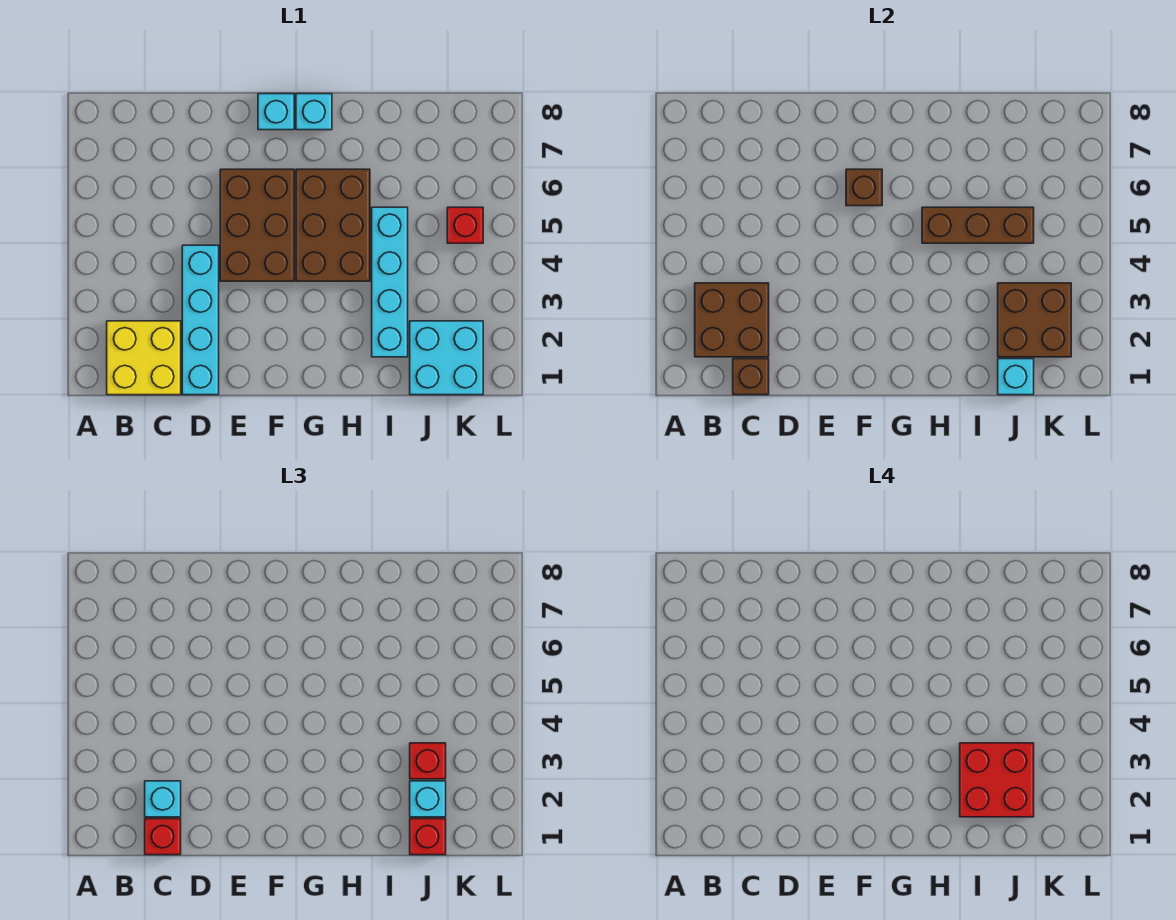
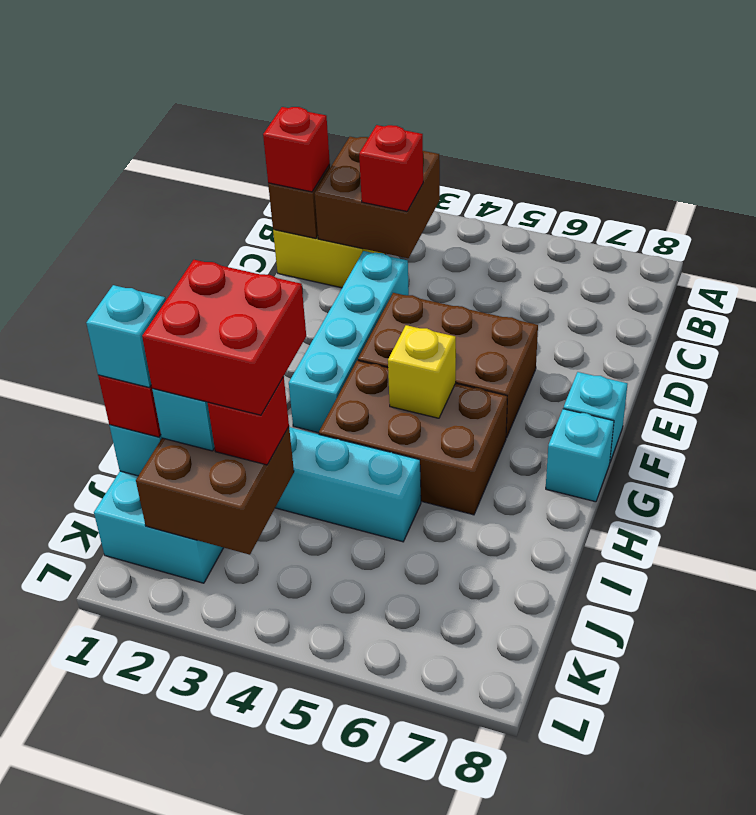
cyan brick C2 level 3 -> cyan brick J1 level 4
cyan brick D1:D4 level 1 -> cyan brick D3:G3 level 1
brown brick F6 level 2 -> none
none -> yellow brick G5 level 2
brown brick H5:J5 level 2 -> none
red brick K5 level 1 -> red brick C3 level 3

